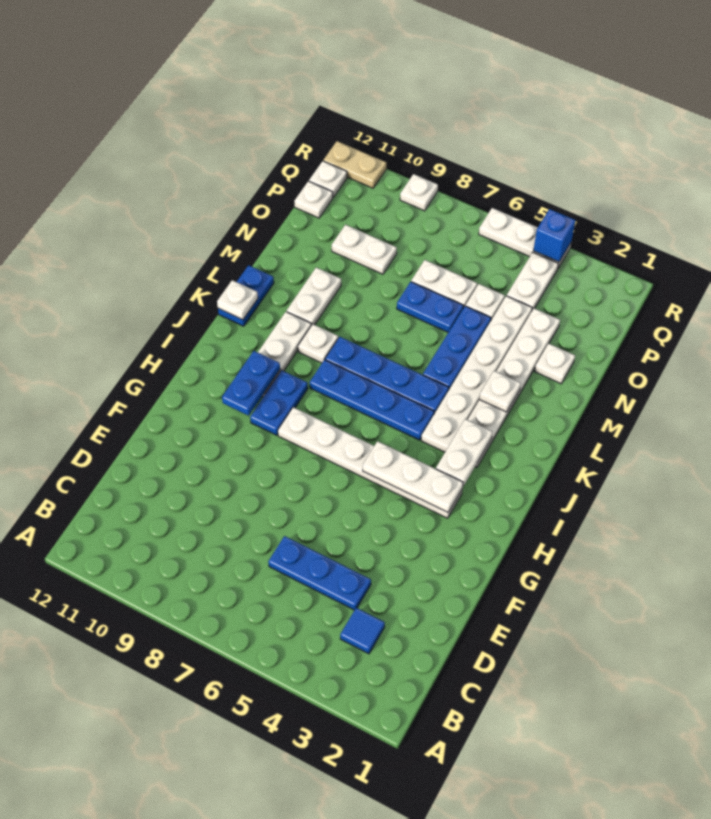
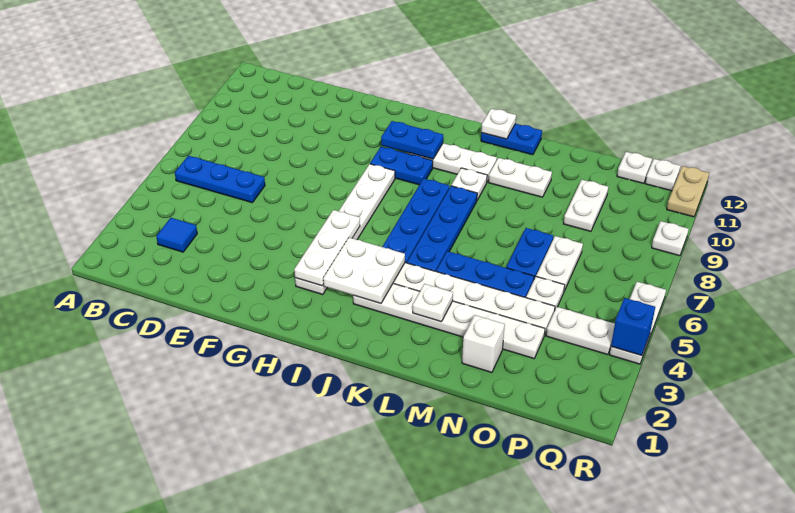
blue plate D4:D6 level 1 -> blue plate B6:D6 level 1
white plate I3:J3 level 2 -> white plate I3:J4 level 2
white plate N2 level 1 -> white brick N2 level 1

